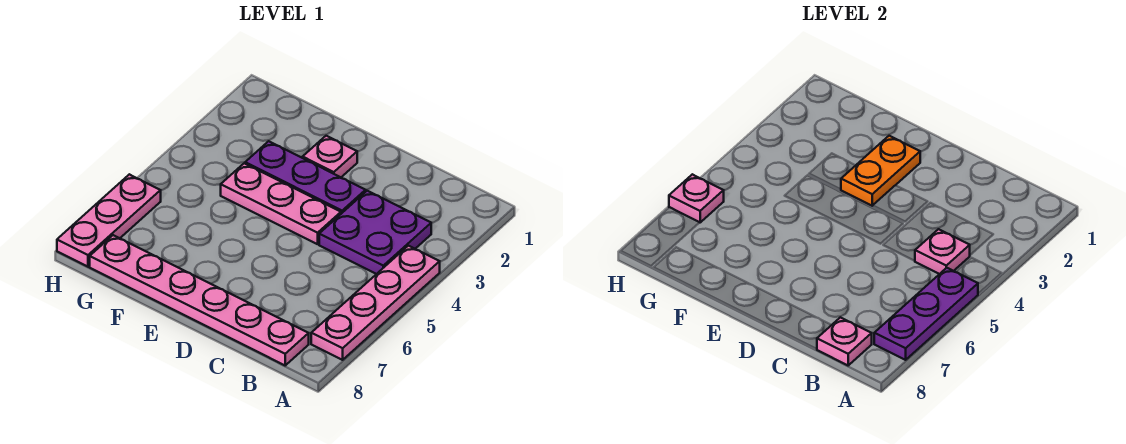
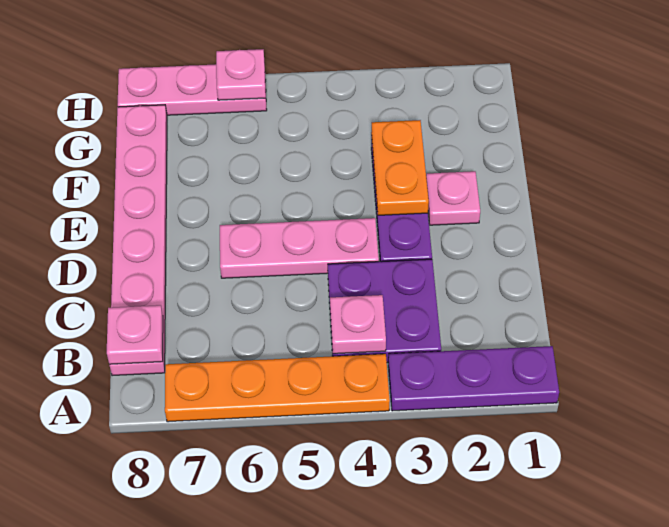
pink plate A4:A7 level 1 -> orange plate A4:A7 level 1
purple plate A5:A7 level 2 -> purple plate A1:A3 level 1
pink plate D4:F4 level 1 -> pink plate D4:D6 level 1
orange plate E2:E3 level 2 -> orange plate E3:F3 level 2

